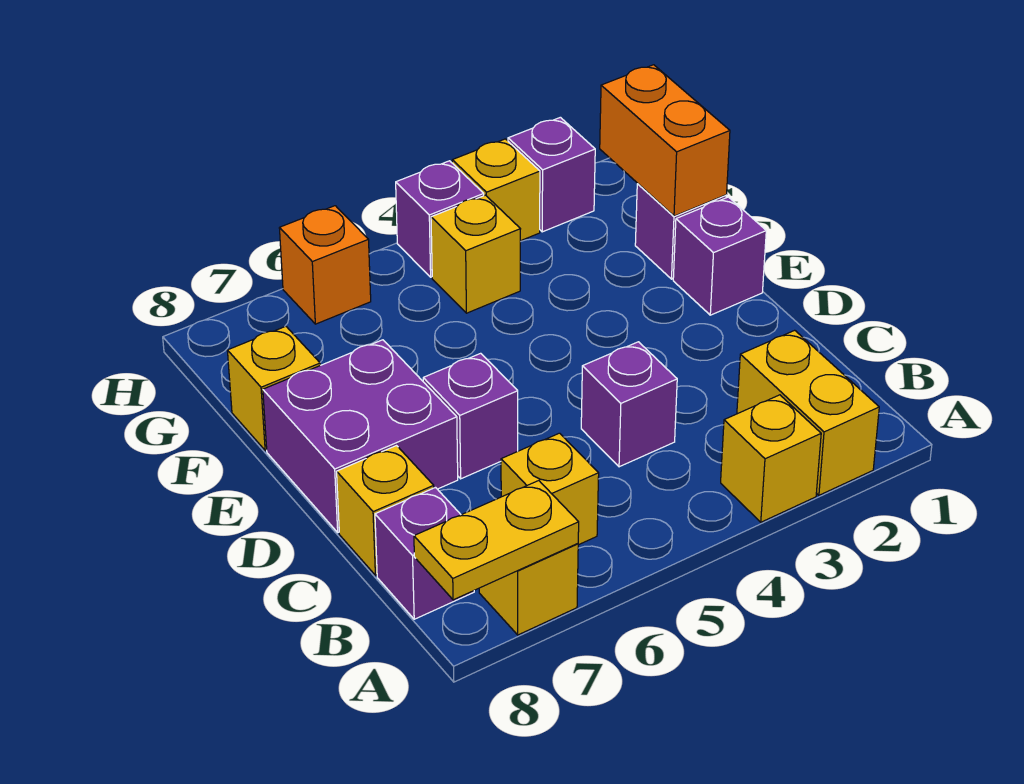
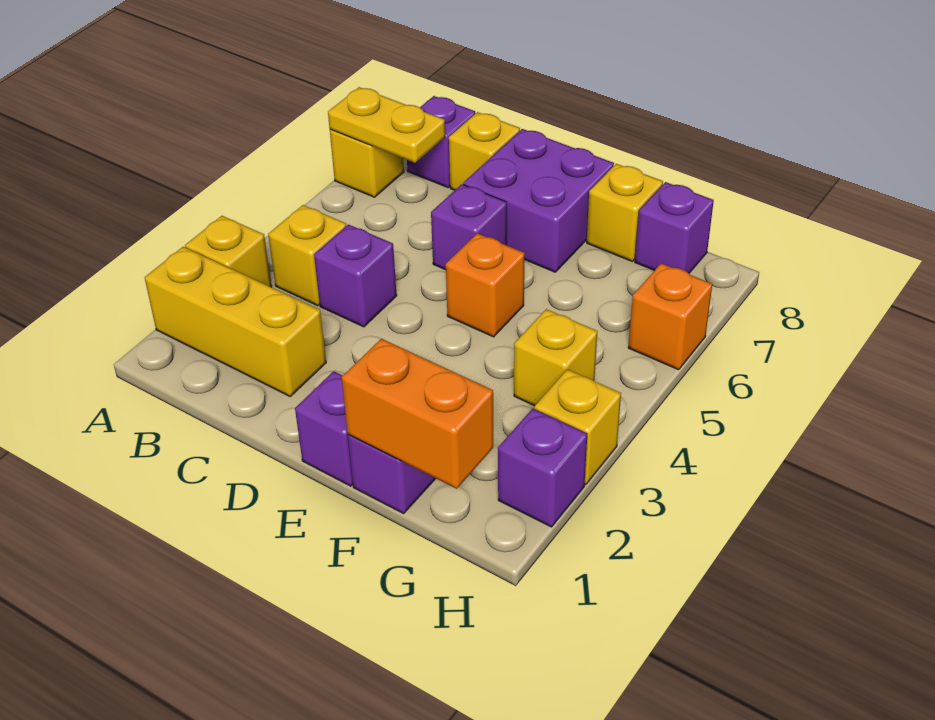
yellow brick A2:B2 level 1 -> yellow brick A2:C2 level 1
yellow plate A7:A8 level 2 -> yellow plate A7:B7 level 2
yellow brick B6 level 1 -> yellow brick B4 level 1
none -> orange brick E5 level 1
purple brick H4 level 1 -> purple brick G8 level 1

